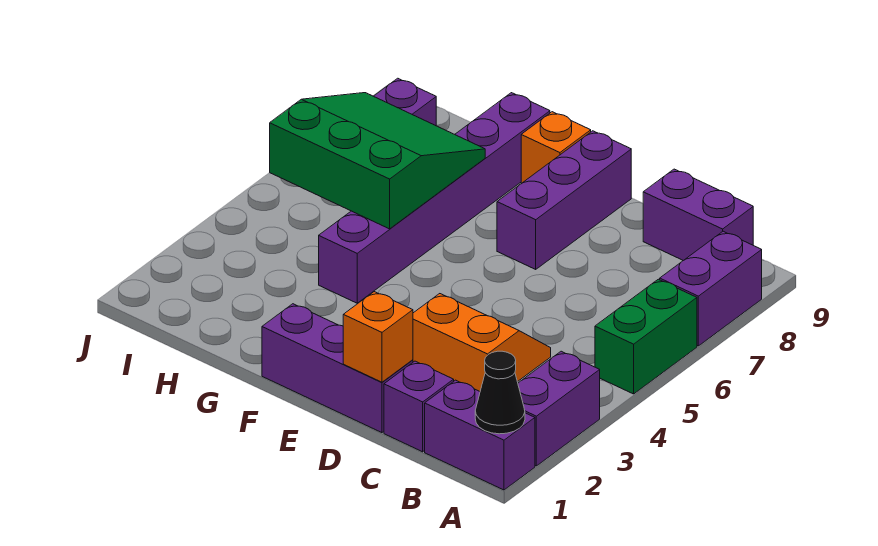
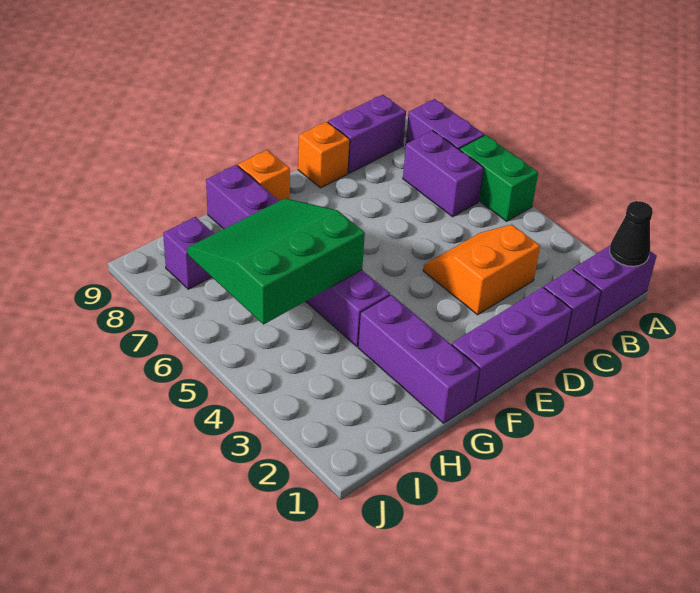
purple brick A2:A3 level 1 -> purple brick B6:B7 level 1
orange brick D1 level 2 -> orange brick D9 level 1
purple brick E7:E9 level 1 -> purple brick G1:G3 level 1

